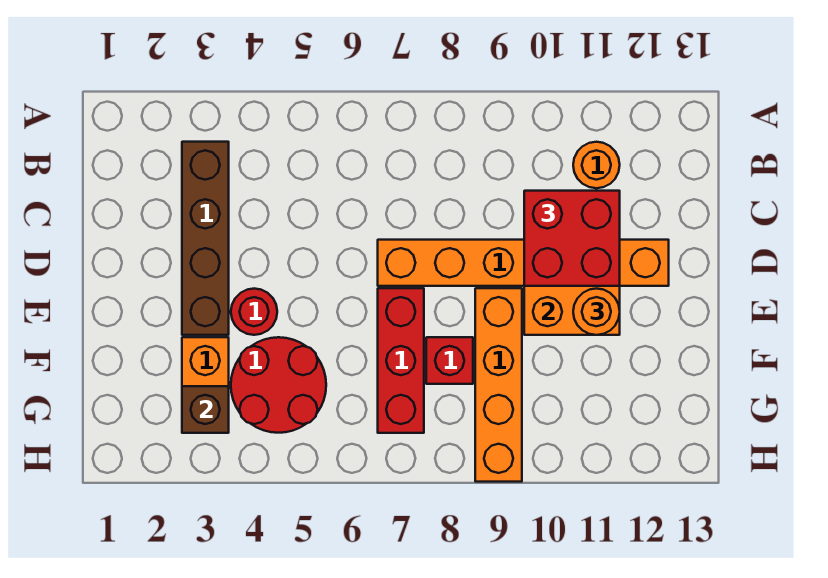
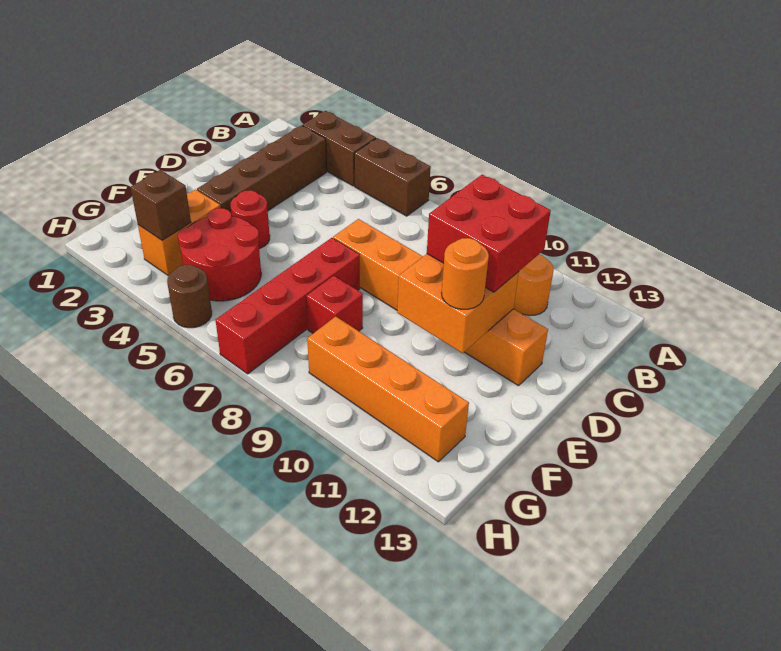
none -> brown brick A3:A4 level 1
none -> brown brick A5:A6 level 1
red brick E7:G7 level 1 -> red brick E7:H7 level 1
orange brick E9:H9 level 1 -> orange brick G9:G12 level 1
none -> brown round brick H5 level 1

